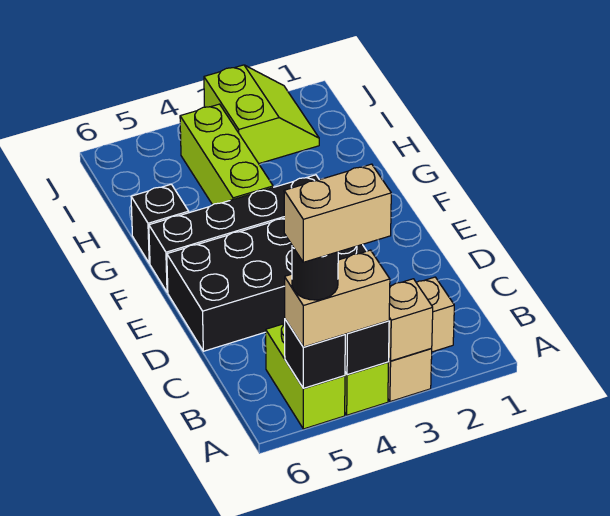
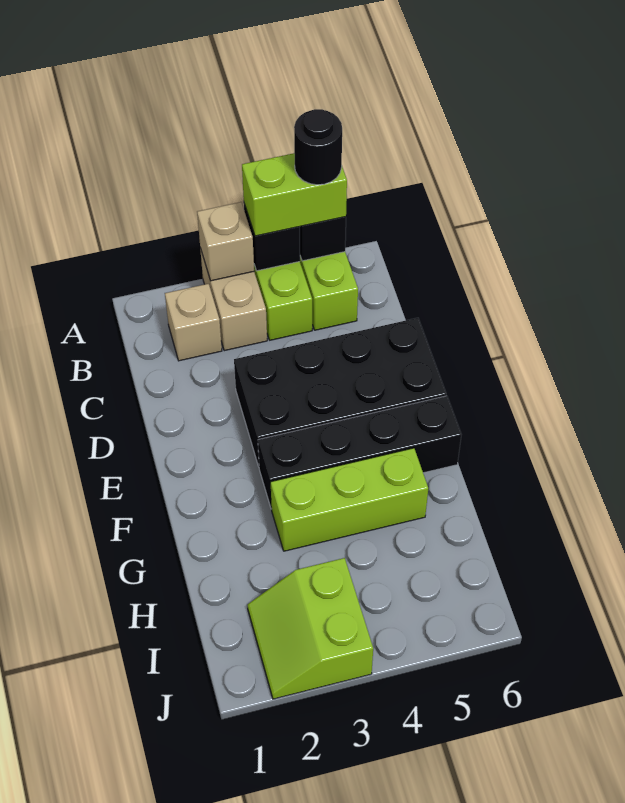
tan brick A4:A5 level 3 -> lime brick A4:A5 level 3
tan brick A4:A5 level 5 -> none
lime brick G4:I4 level 1 -> lime brick G3:G5 level 1
black brick G6 level 1 -> none

